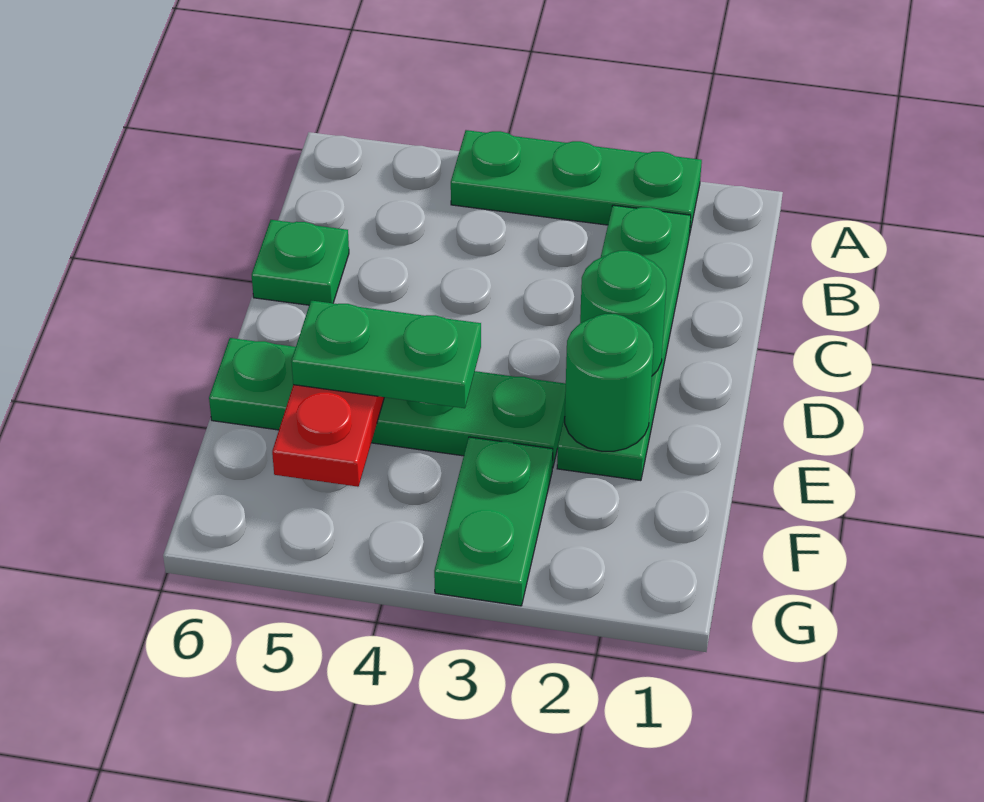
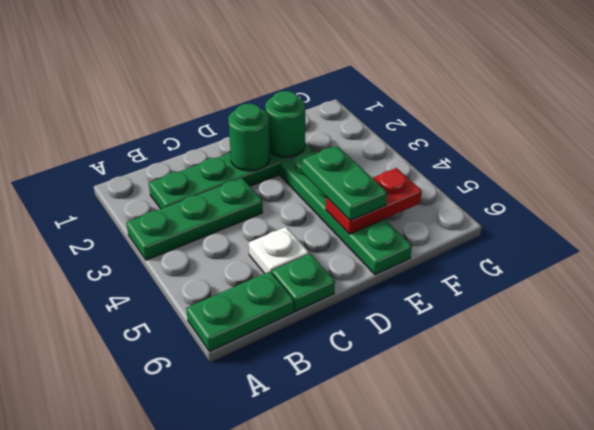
green plate A2:A4 level 1 -> green plate A3:C3 level 1
none -> white plate C5 level 1
green plate F3:G3 level 1 -> green plate A6:B6 level 1

